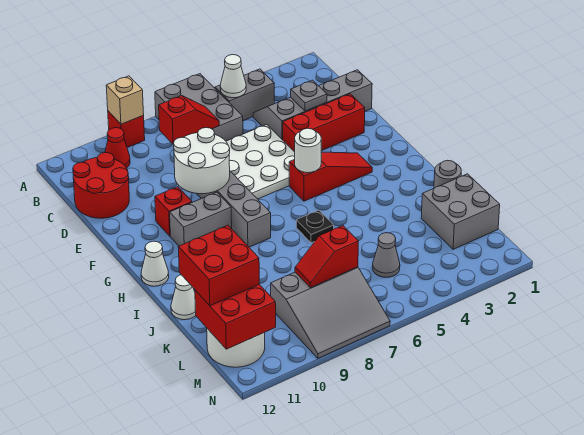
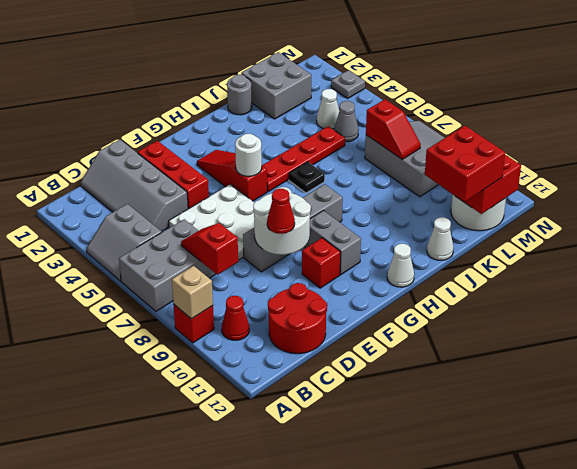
white cone B5 level 2 -> white cone L4 level 1
grey plate D3 level 2 -> grey plate N3 level 1
none -> red cone E9 level 3
none -> red plate H5:K5 level 1

